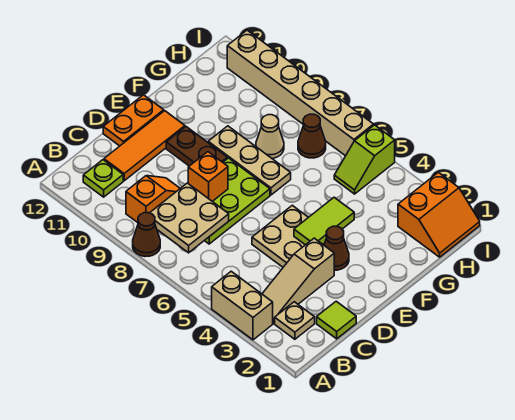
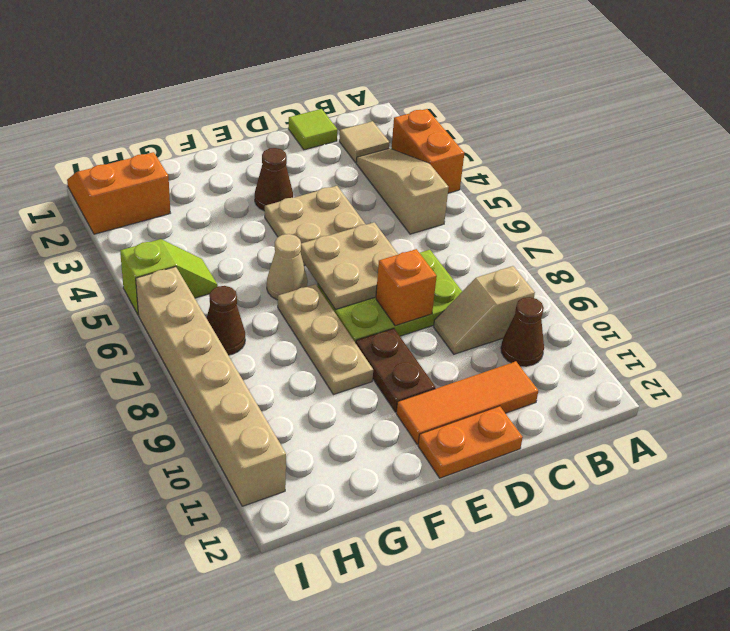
tan brick A3:A4 level 1 -> orange brick A3:A4 level 1
brown cone A8 level 1 -> brown cone B10 level 1
tan plate B2 level 1 -> tan tile B2 level 1
tan slope B3:D3 level 1 top D -> tan slope B3:B5 level 1 top 5
tan plate B7:C8 level 2 -> tan plate D6:E7 level 2
orange slope B9:C9 level 1 top B -> tan slope B9:C9 level 1 top B
lime plate B11 level 1 -> none
lime tile E4:F4 level 2 -> none
tan cone G8 level 1 -> tan cone F6 level 1

